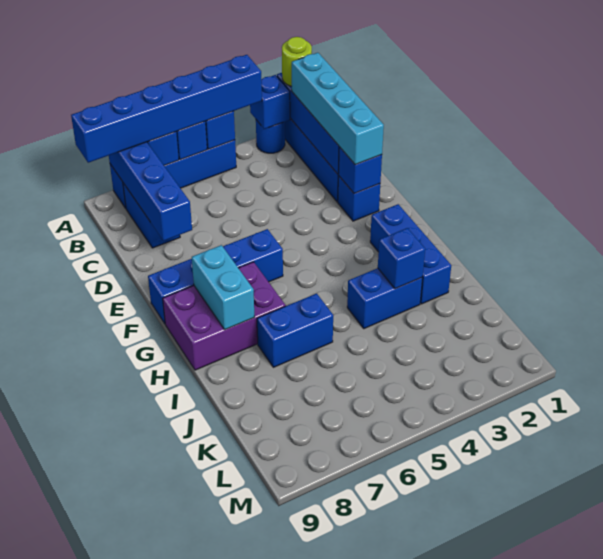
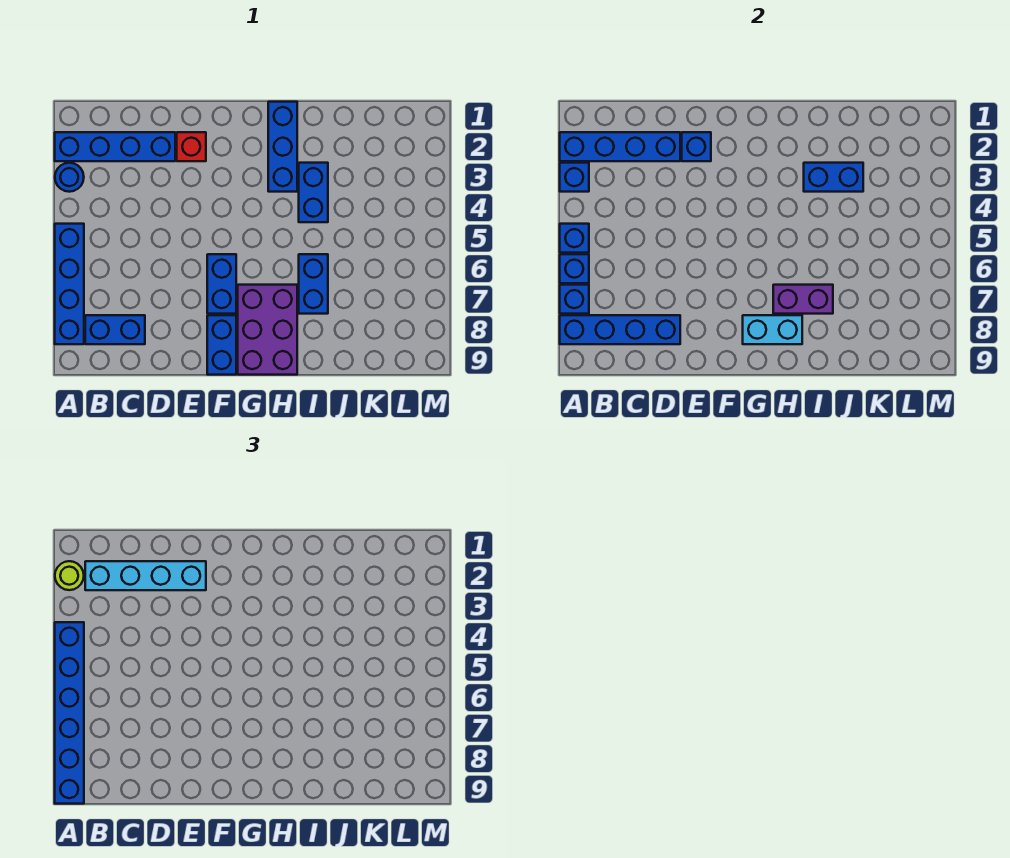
blue brick E2 level 1 -> red brick E2 level 1
blue brick G2:I2 level 1 -> blue brick H1:H3 level 1
none -> purple brick H7:I7 level 2
blue brick I3 level 2 -> blue brick I3:J3 level 2

